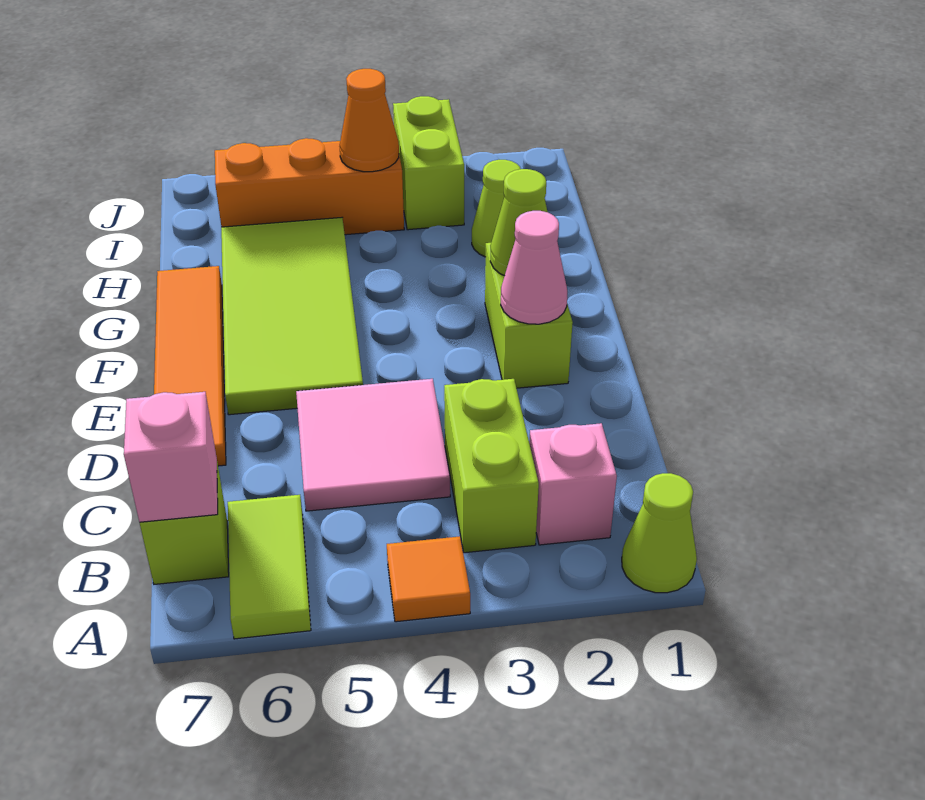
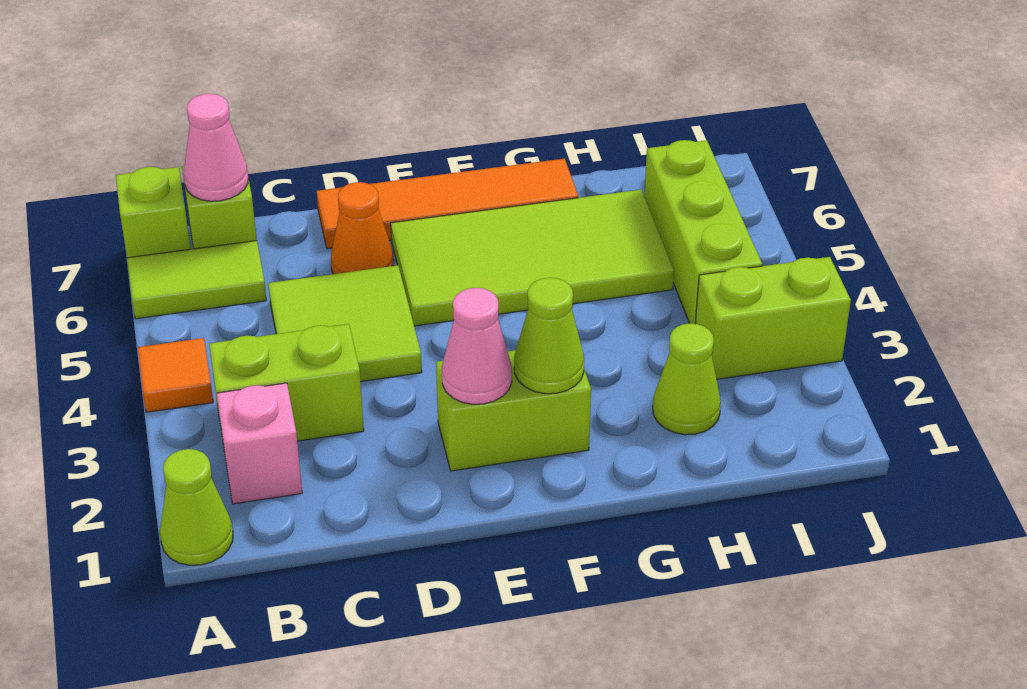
none -> lime brick A7 level 1
pink brick B7 level 2 -> pink cone B7 level 2
pink tile C4:D5 level 1 -> lime tile C4:D5 level 1
orange brick I4:I6 level 1 -> lime brick I4:I6 level 1
orange cone I4 level 2 -> orange cone D6 level 1

